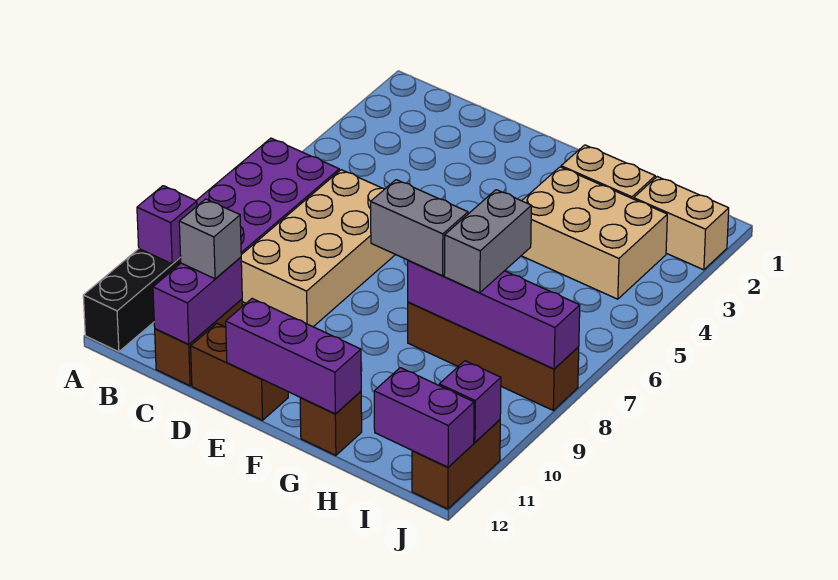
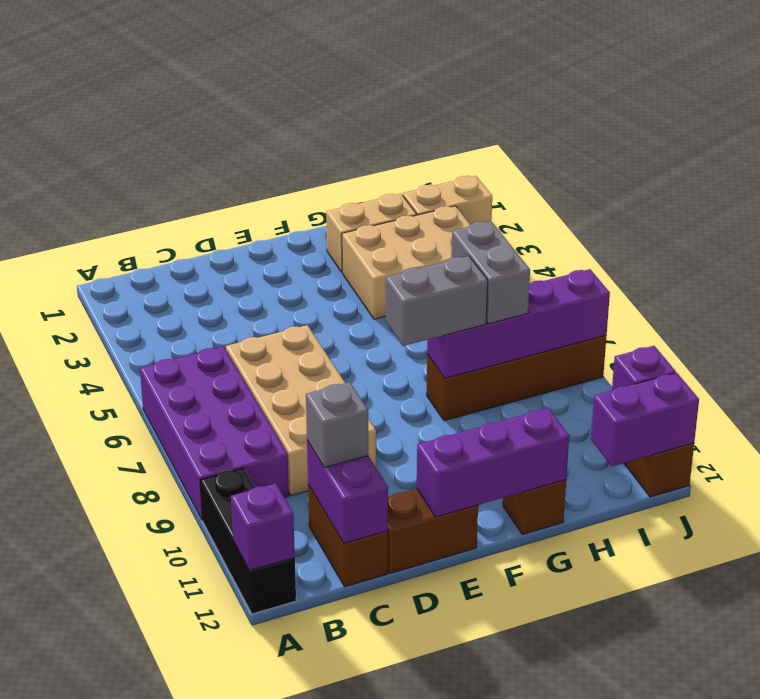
purple brick A10 level 2 -> purple brick A12 level 2

